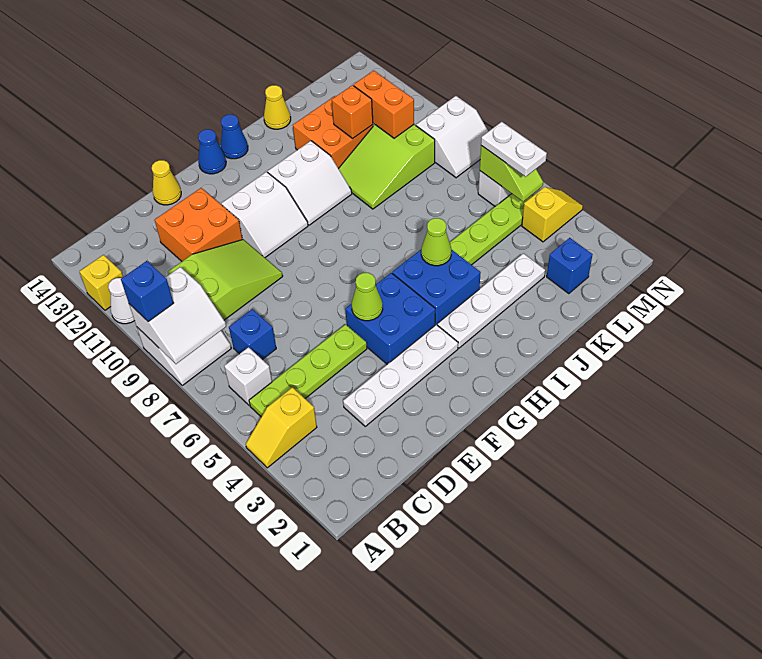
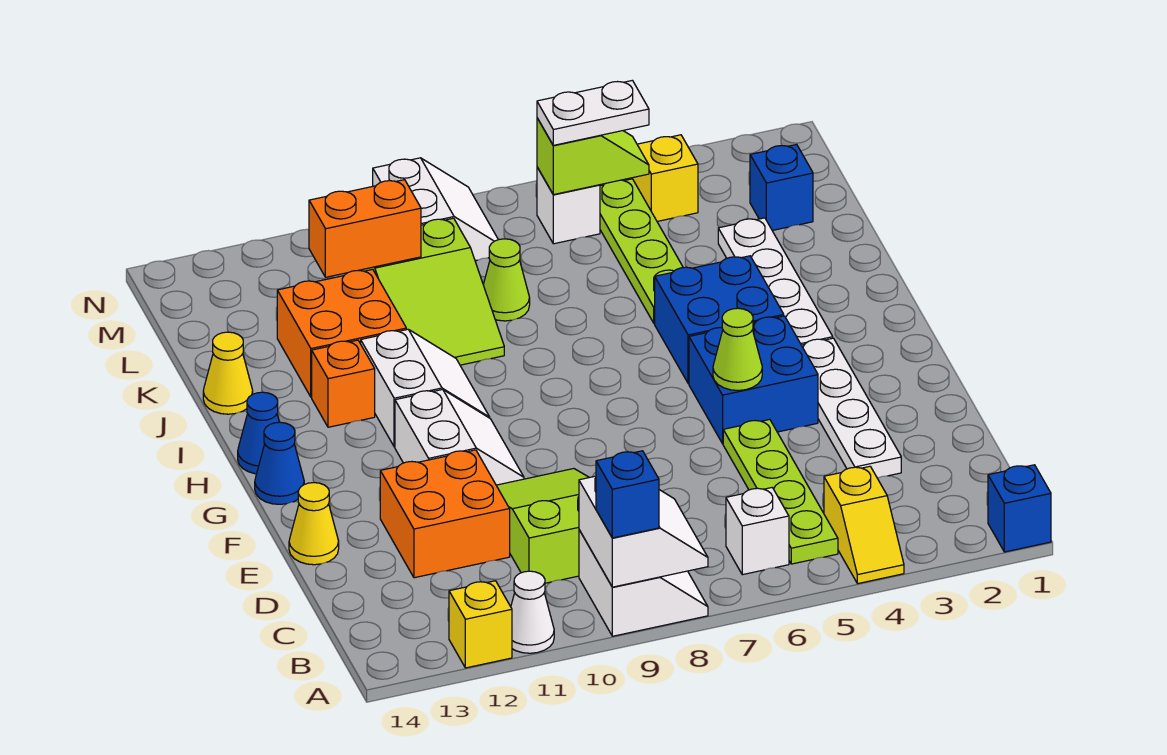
blue brick C7 level 1 -> blue brick A1 level 1
lime cone I5 level 2 -> lime cone K8 level 1
orange brick K11 level 2 -> orange brick I12 level 1

